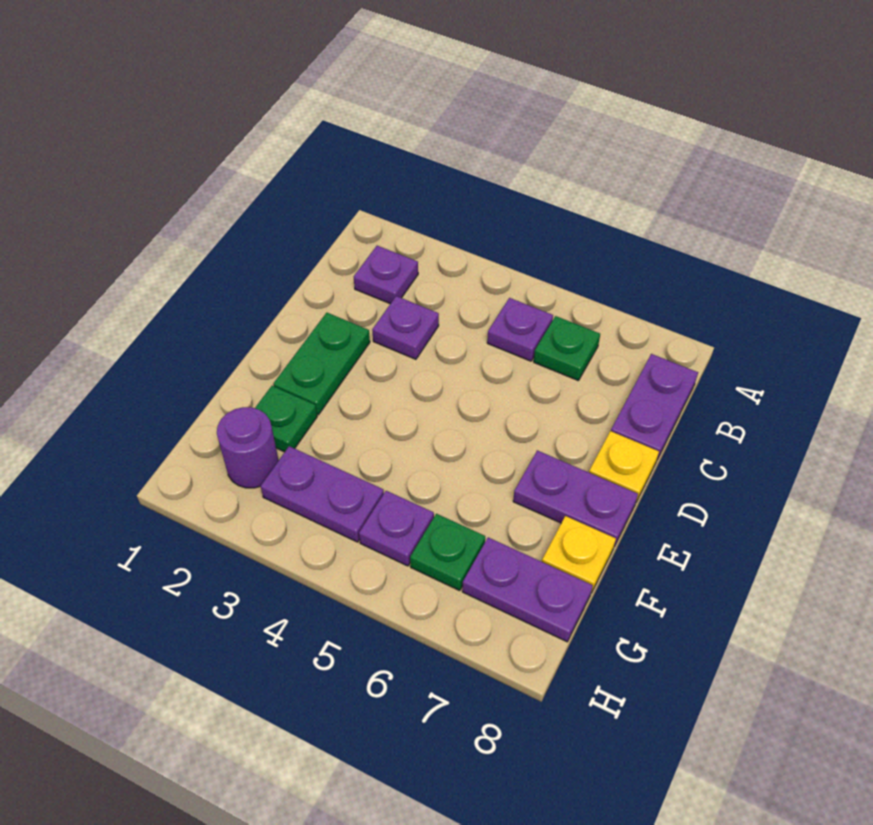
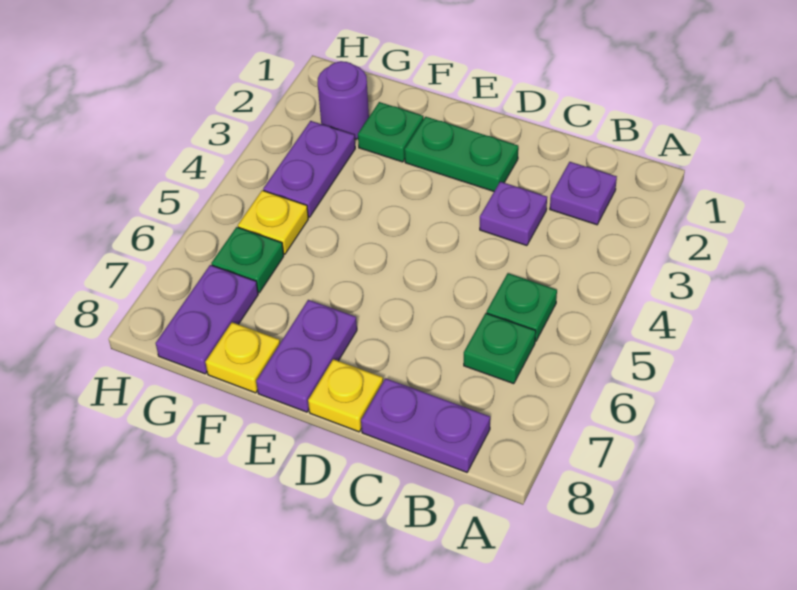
purple plate B5 level 1 -> green plate B5 level 1
purple plate G5 level 1 -> yellow plate G5 level 1

